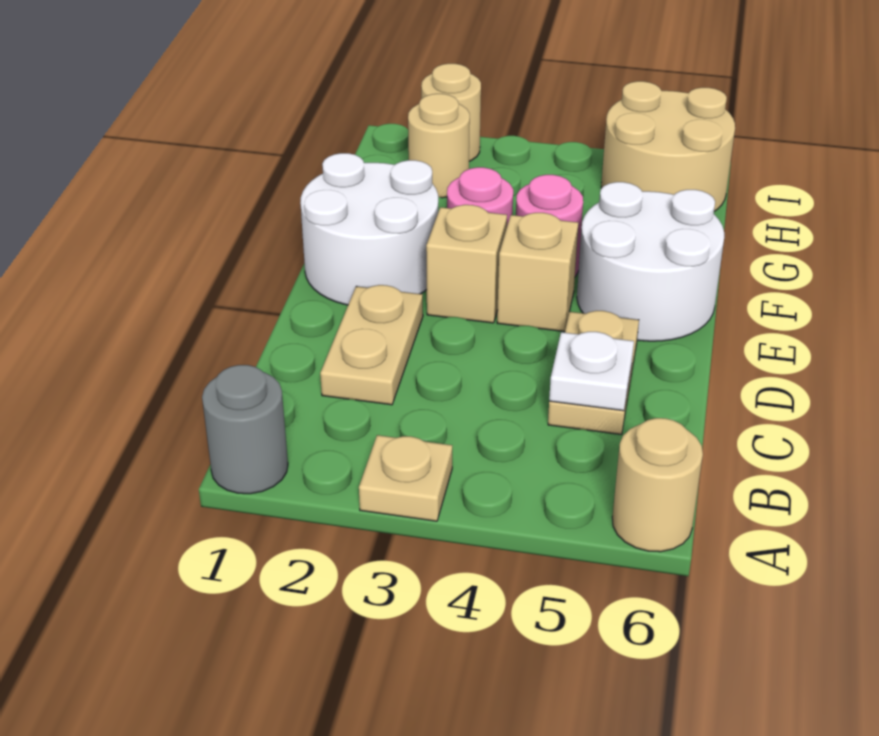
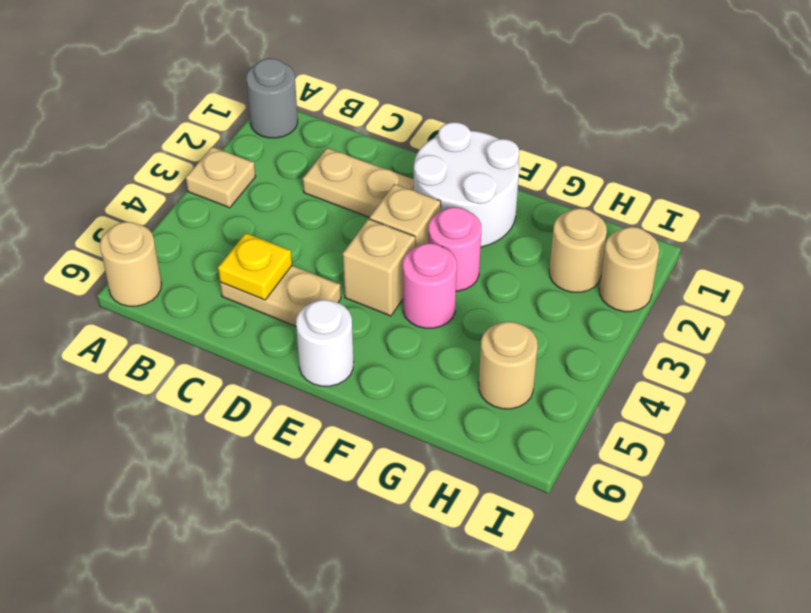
white plate C5 level 2 -> yellow plate C5 level 2
white round brick E5:F6 level 1 -> white round brick E6 level 1
tan round brick H5:I6 level 1 -> tan round brick H5 level 1

